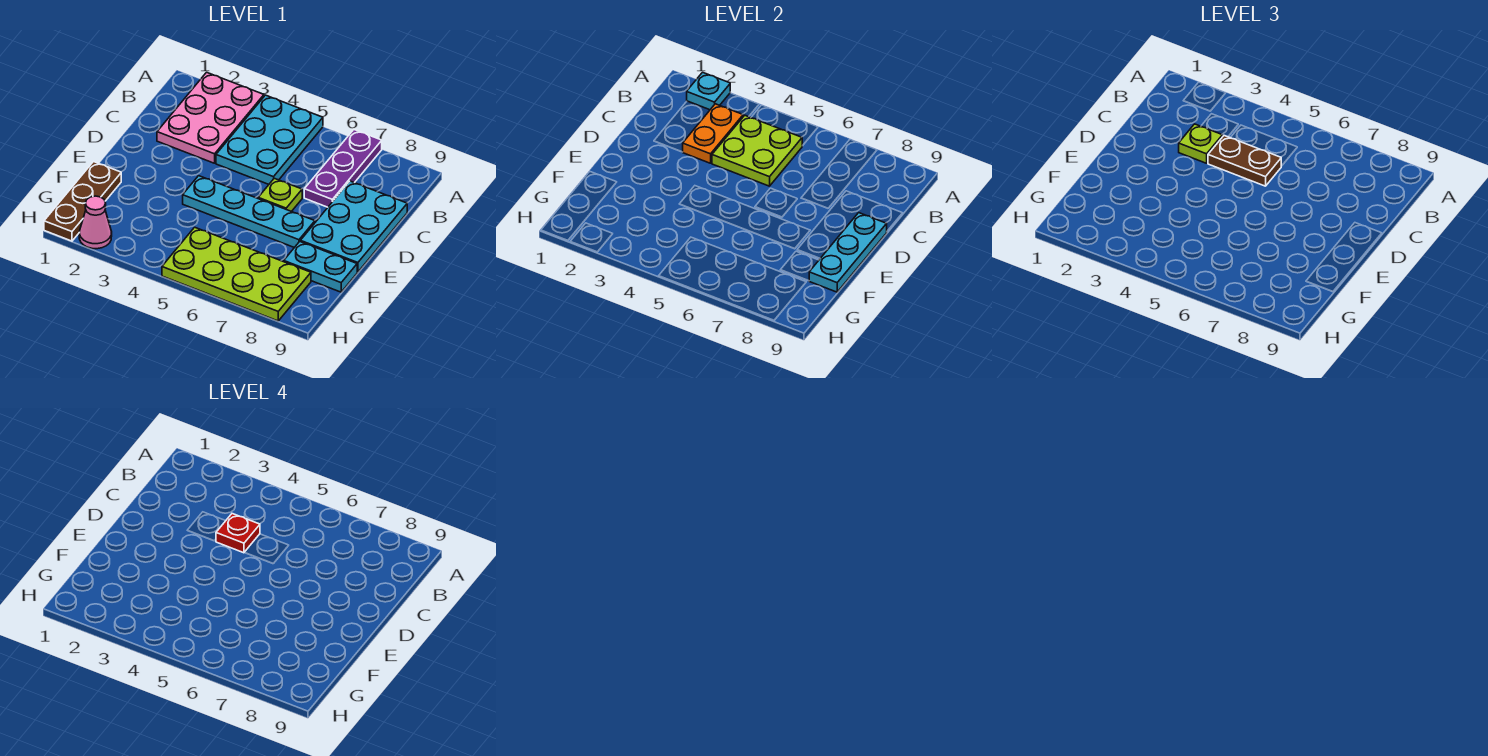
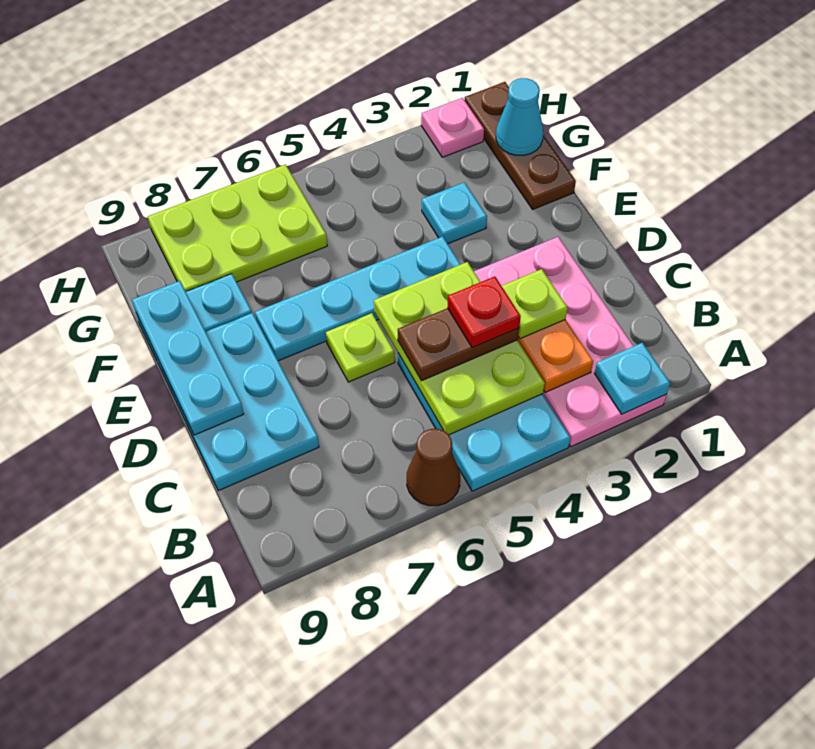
pink plate A2:C3 level 1 -> pink plate A2:D3 level 1
none -> brown cone A6 level 1
purple plate A7:C7 level 1 -> none
lime plate B4:C5 level 2 -> lime plate B4:D5 level 2
none -> cyan plate F3 level 1
none -> cyan cone G1 level 2
lime plate G5:H8 level 1 -> lime plate G6:H8 level 1
pink cone H2 level 1 -> pink plate H2 level 1

